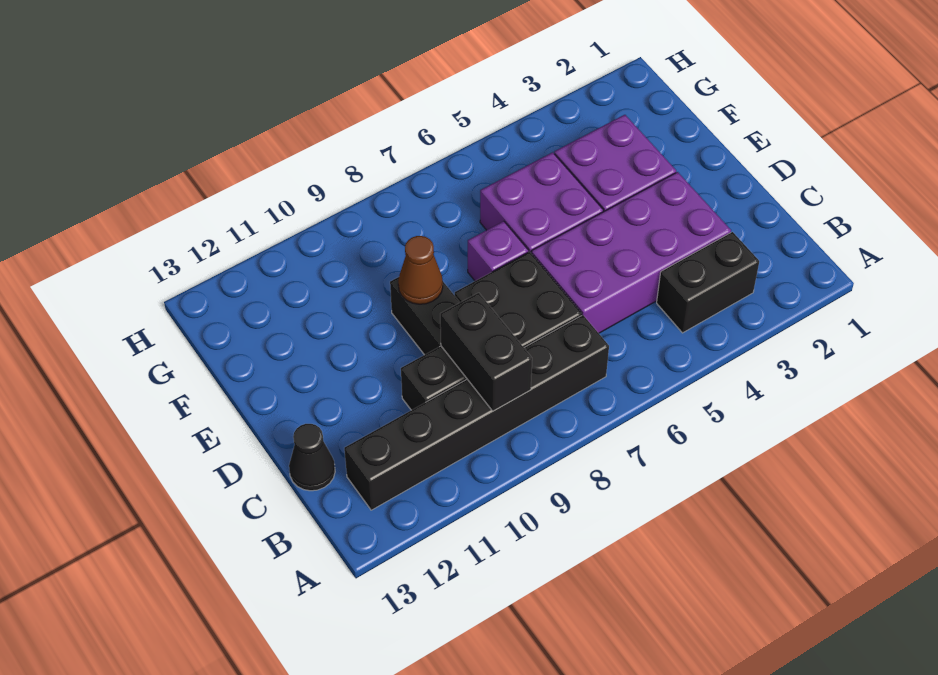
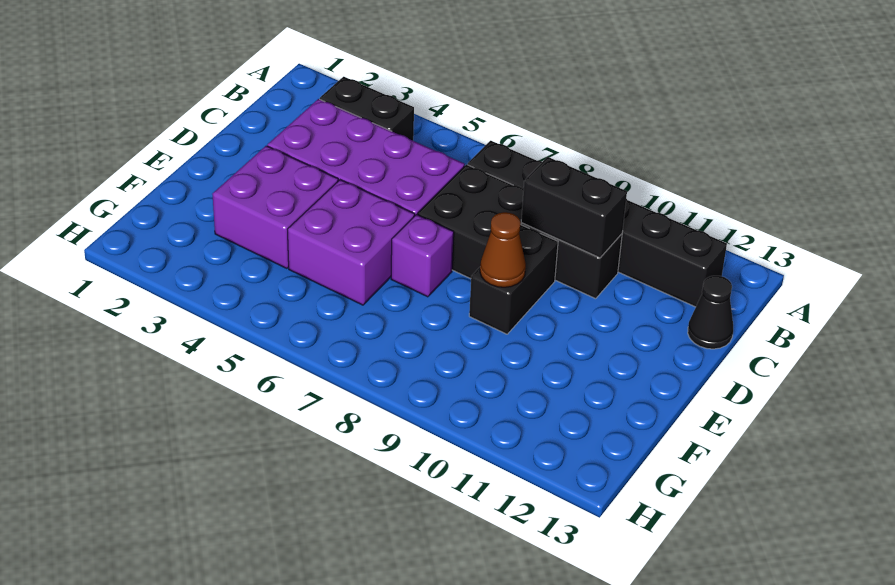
black brick B9:C9 level 2 -> black brick C9:C10 level 2

